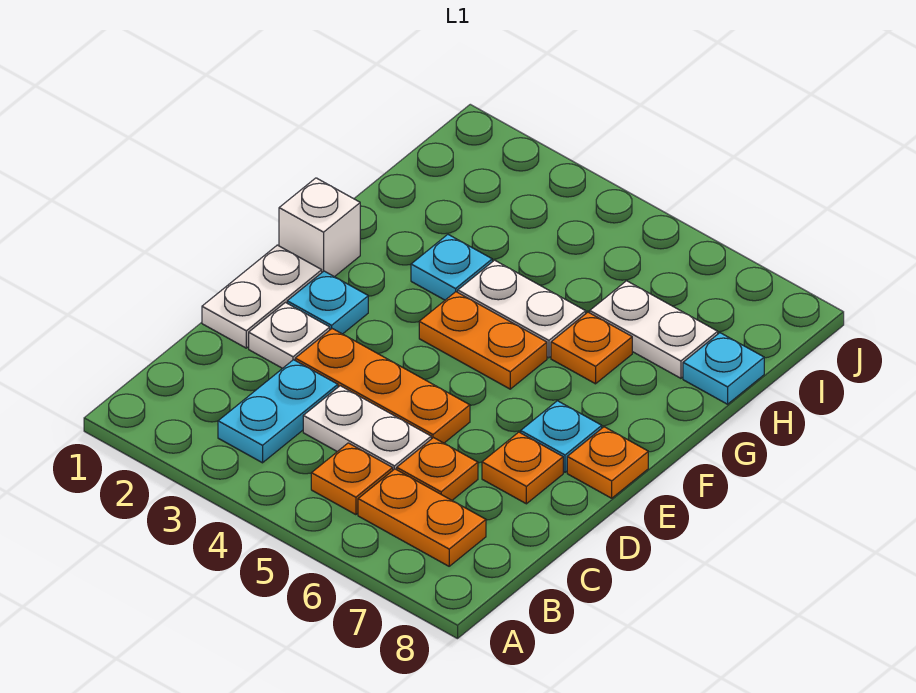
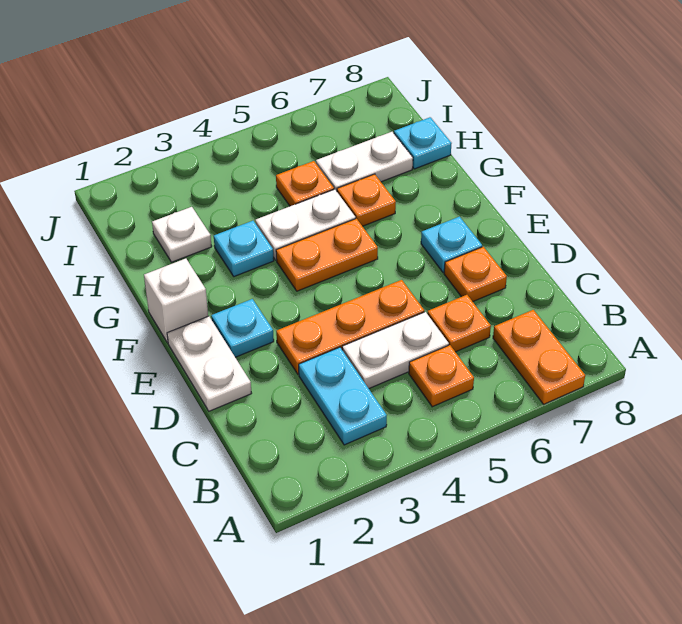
orange plate B6:B7 level 1 -> orange plate A7:B7 level 1
white plate D2 level 1 -> white plate H2 level 1
orange plate E8 level 1 -> orange plate H5 level 1

